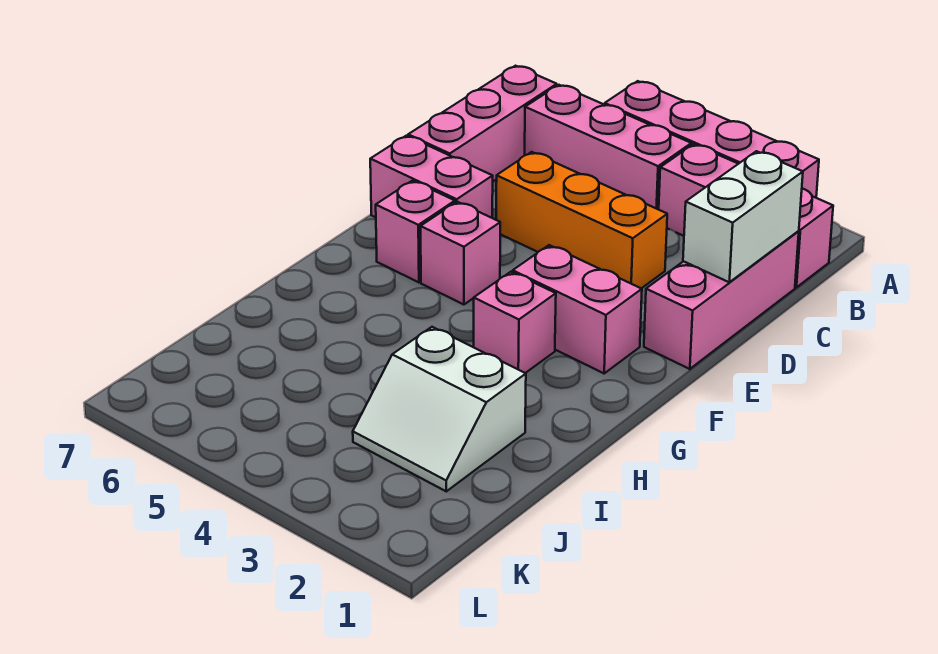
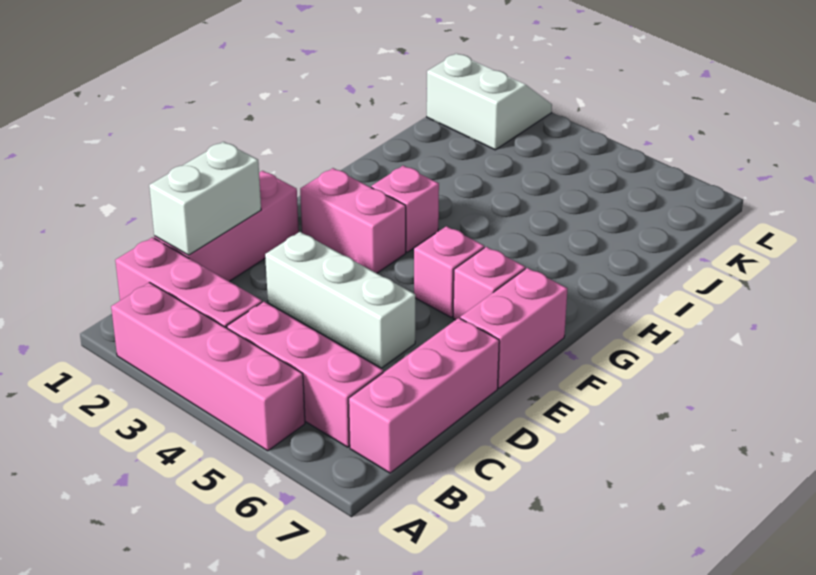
orange brick D3:D5 level 1 -> white brick D3:D5 level 1
pink brick E6:E7 level 1 -> pink brick E7:F7 level 1
white slope I2:J3 level 1 top I -> white slope K1:L2 level 1 top K

